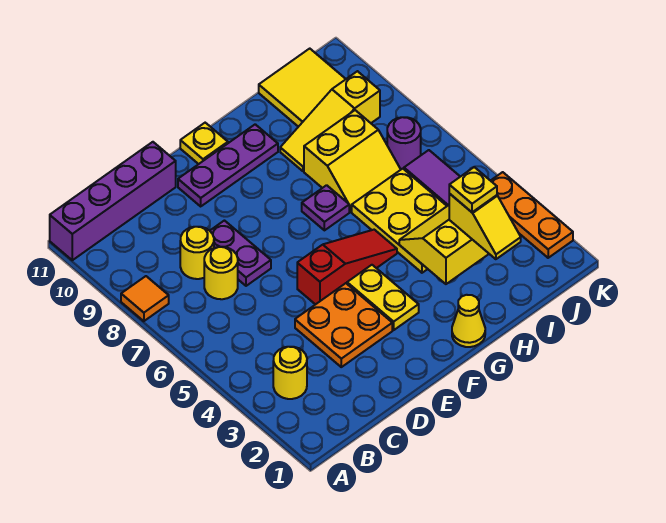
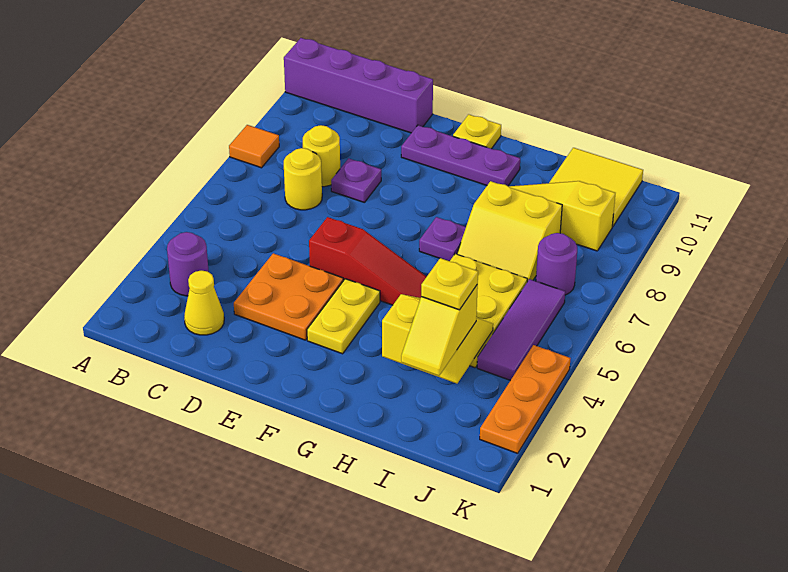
yellow round brick B3 level 1 -> purple round brick B3 level 1
purple plate D7:D8 level 1 -> purple plate D8 level 1
yellow cone G1 level 1 -> yellow cone C2 level 1

